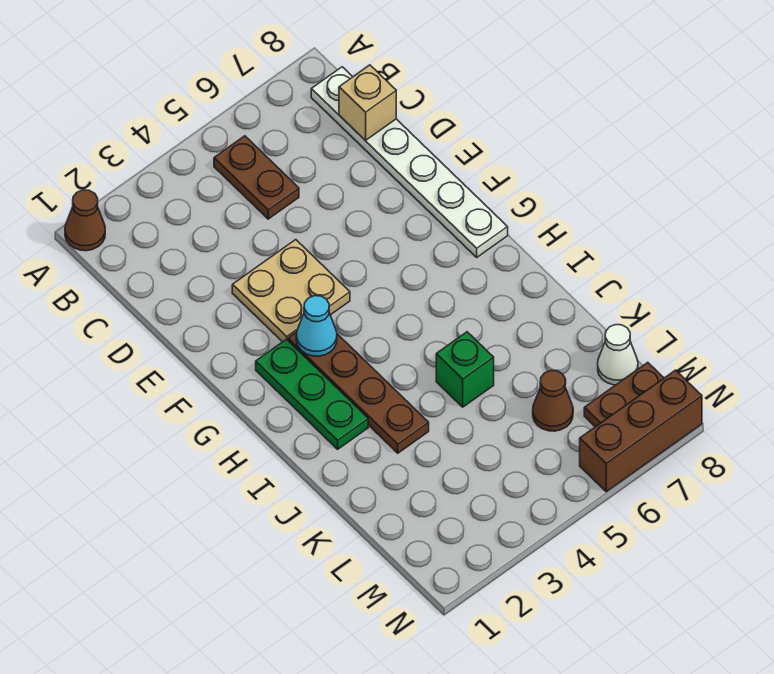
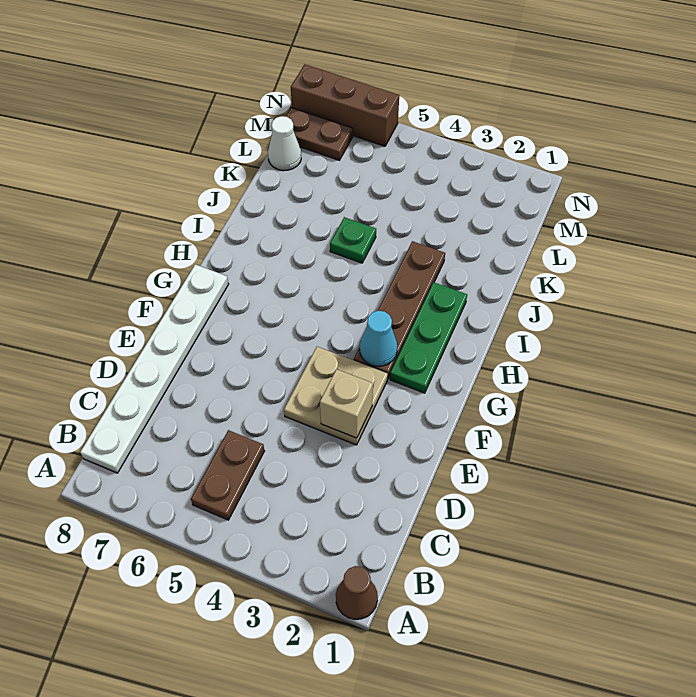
tan brick C8 level 2 -> tan brick E3 level 2
green brick J5 level 1 -> green plate J5 level 1
brown cone L6 level 1 -> none

